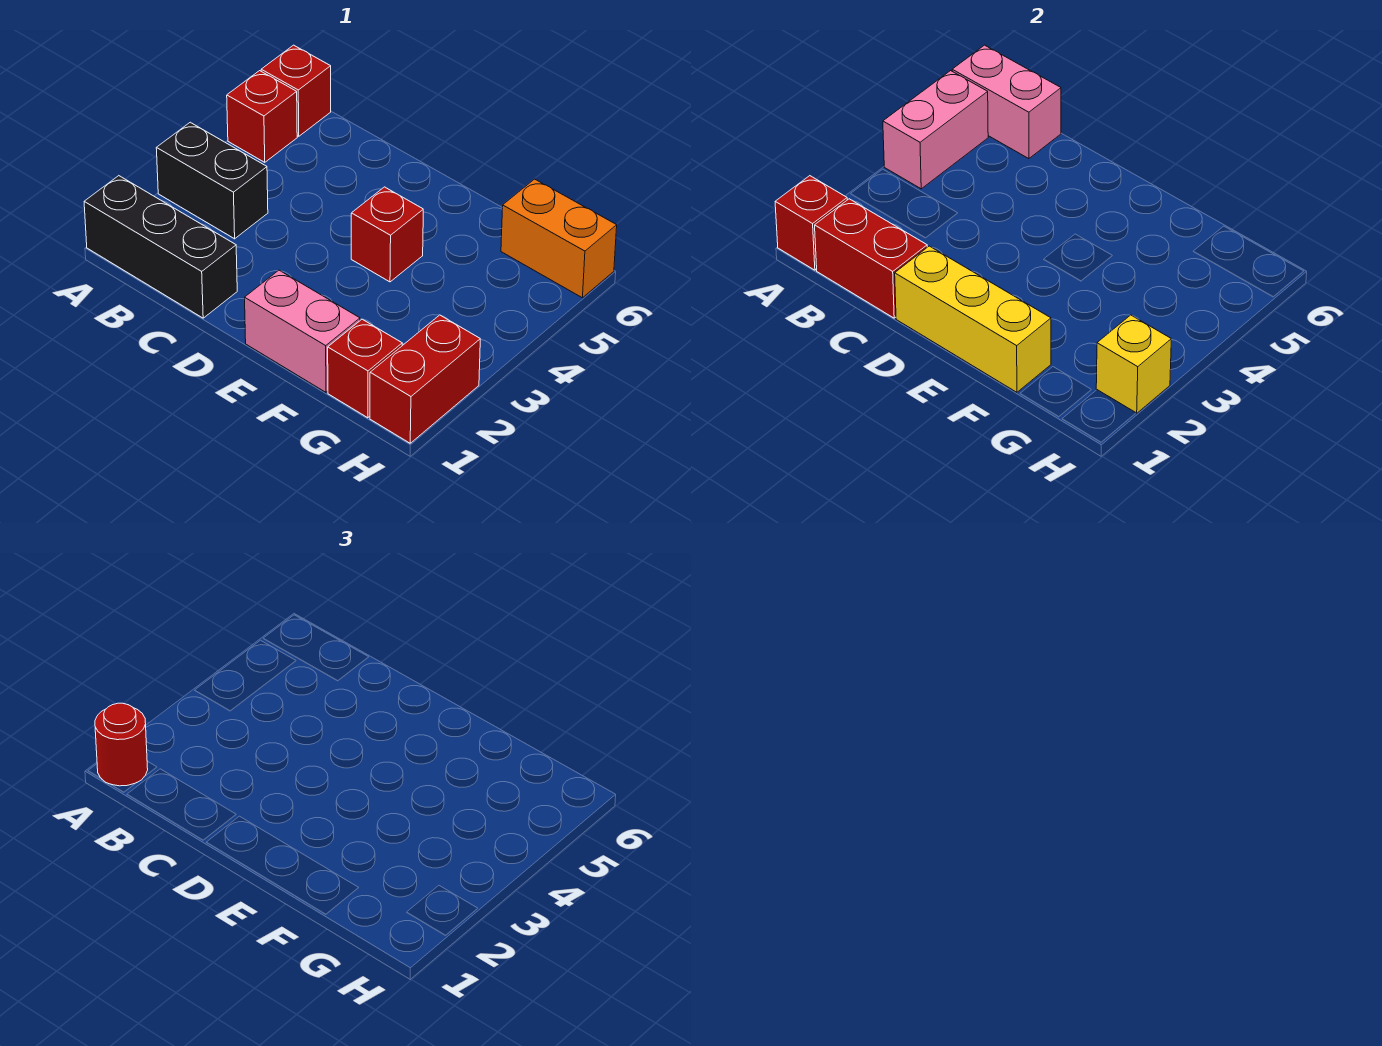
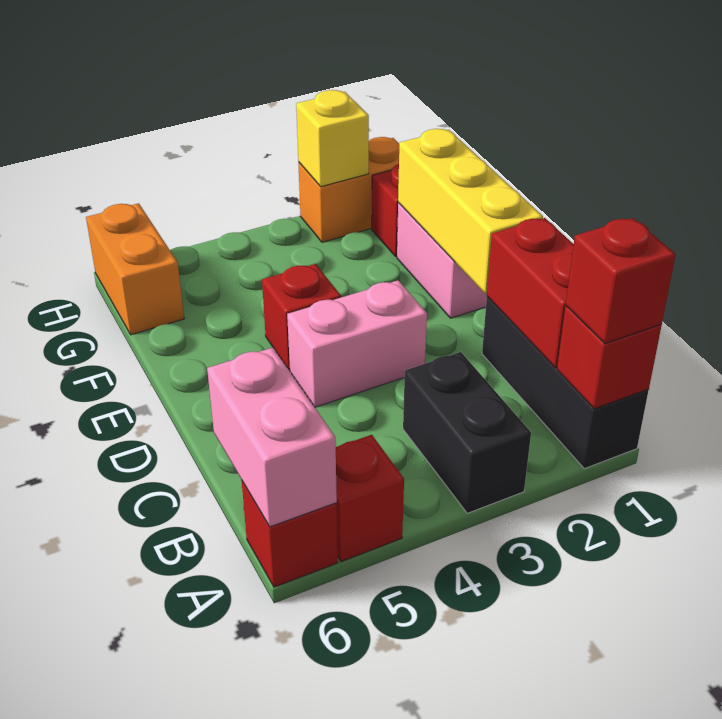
red round brick A1 level 3 -> red brick A1 level 3
pink brick A4:A5 level 2 -> pink brick D3:D4 level 1
red brick H1:H2 level 1 -> orange brick H1:H2 level 1

